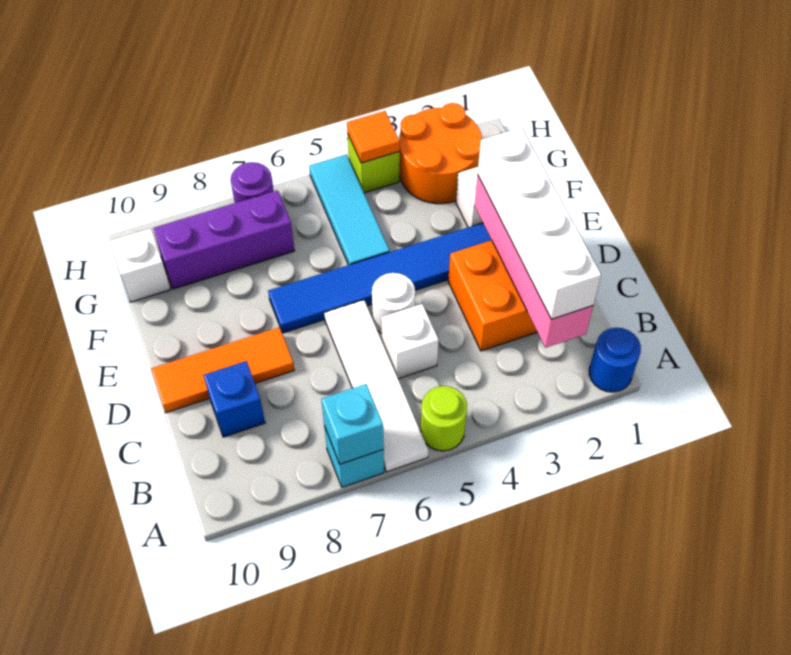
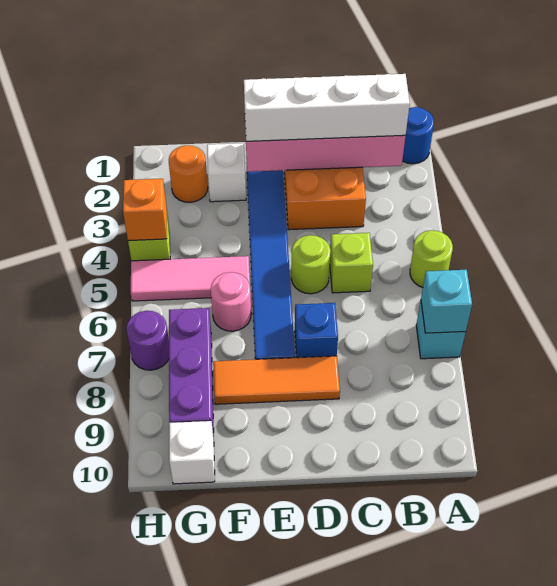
white tile A6:D6 level 1 -> none
white brick C5 level 1 -> lime brick C5 level 1
blue brick C9 level 1 -> blue brick D7 level 1
white round brick D5 level 1 -> lime round brick D5 level 1
orange tile D8:D10 level 1 -> orange tile D8:F8 level 1
cyan tile F5:H5 level 1 -> pink tile F5:H5 level 1
none -> pink round brick F6 level 1
orange round brick G2:H3 level 1 -> orange round brick G2 level 1
orange tile H4 level 2 -> orange brick H4 level 2

